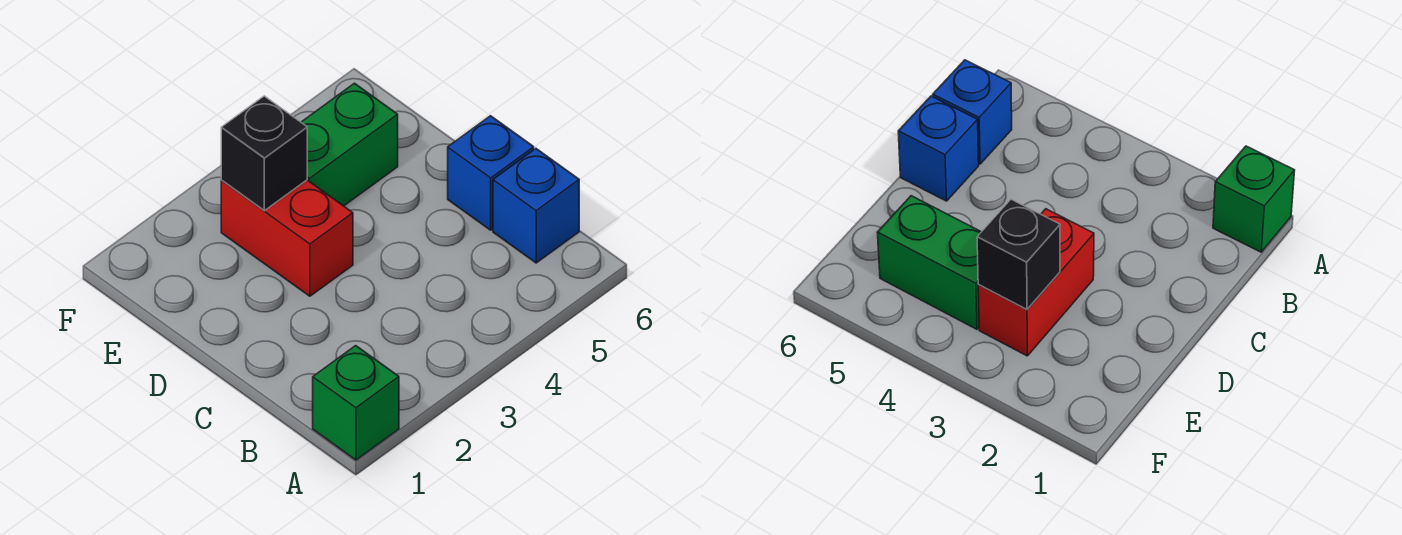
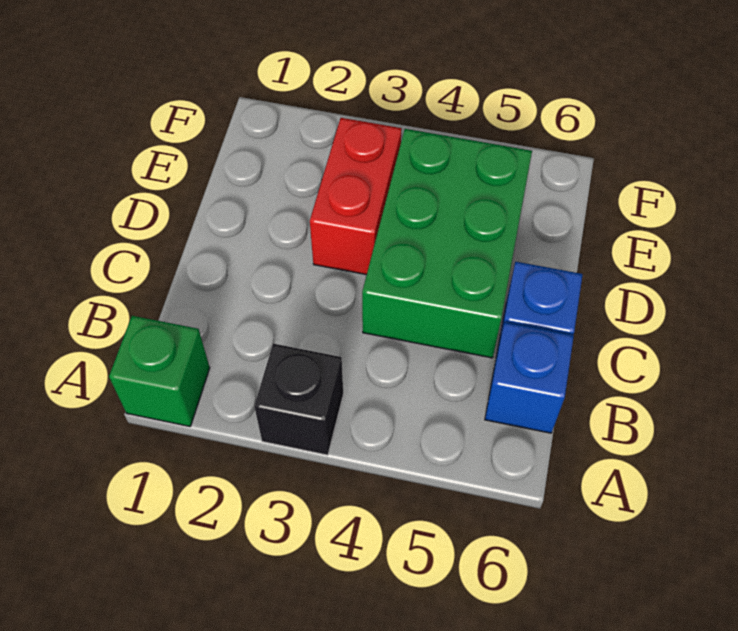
black brick E3 level 2 -> black brick A3 level 1
green brick E4:E5 level 1 -> green brick C4:E5 level 1

